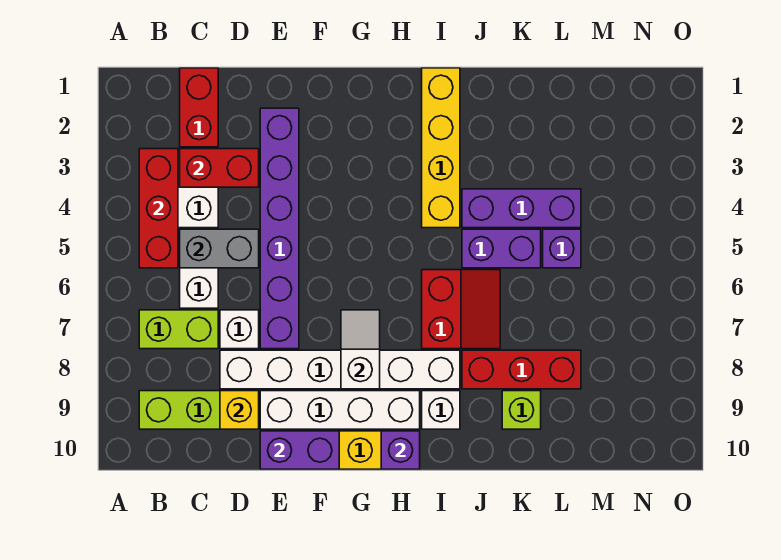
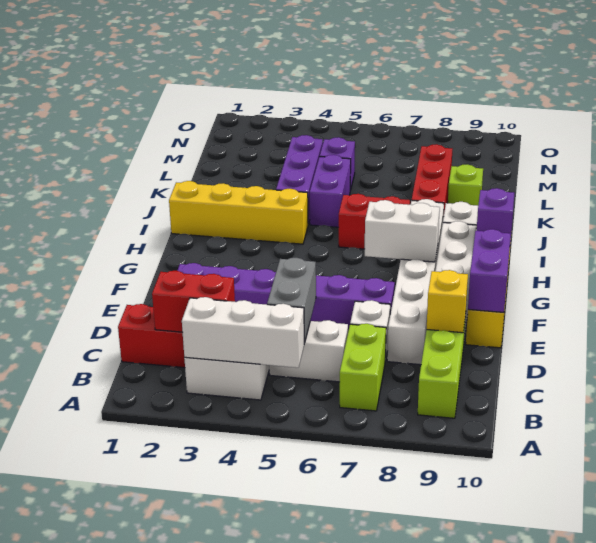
red brick B3:B5 level 2 -> white brick B3:B5 level 2
red brick C3:D3 level 2 -> red brick C2:C3 level 2
white slope G7:G8 level 2 top 8 -> white brick G7:G8 level 2

